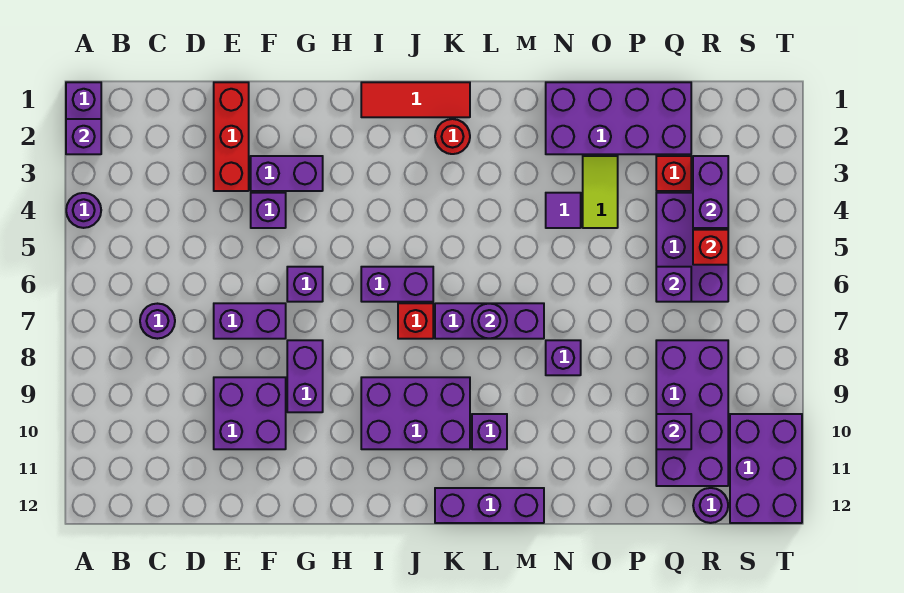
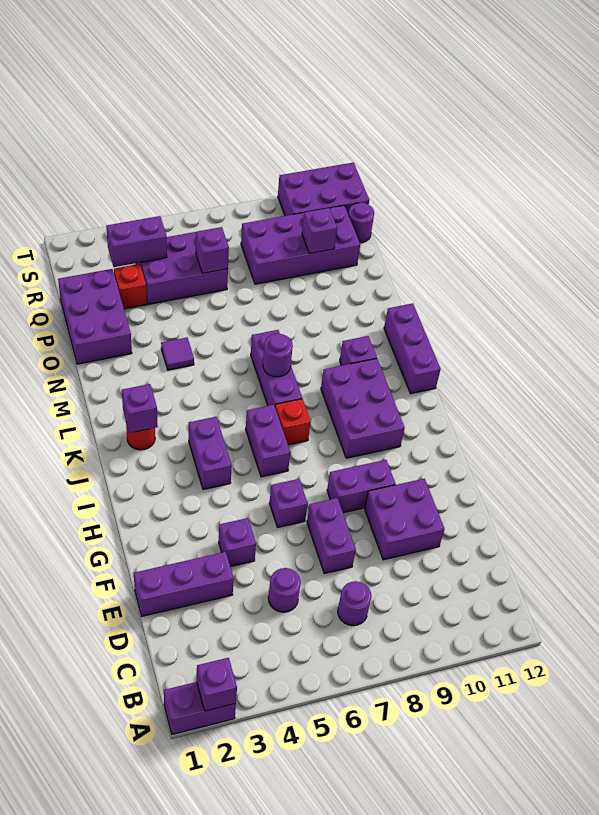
purple round brick A4 level 1 -> purple round brick D5 level 1
red brick E1:E3 level 1 -> purple brick E1:E3 level 1
purple brick F3:G3 level 1 -> purple brick I4:J4 level 1
red tile I1:K1 level 1 -> none
purple brick N1:Q2 level 1 -> purple brick O1:Q2 level 1
purple brick N8 level 1 -> purple brick K2 level 2
lime tile O3:O4 level 1 -> none
red brick R5 level 2 -> none

